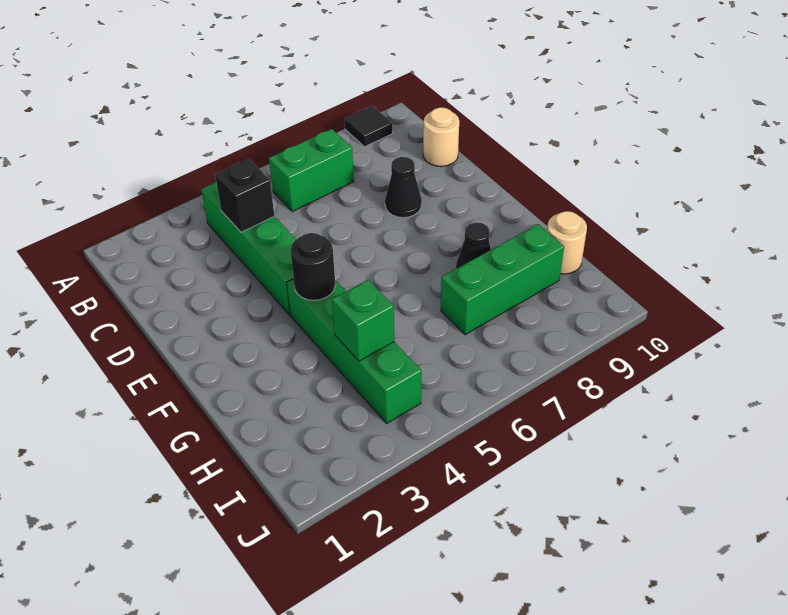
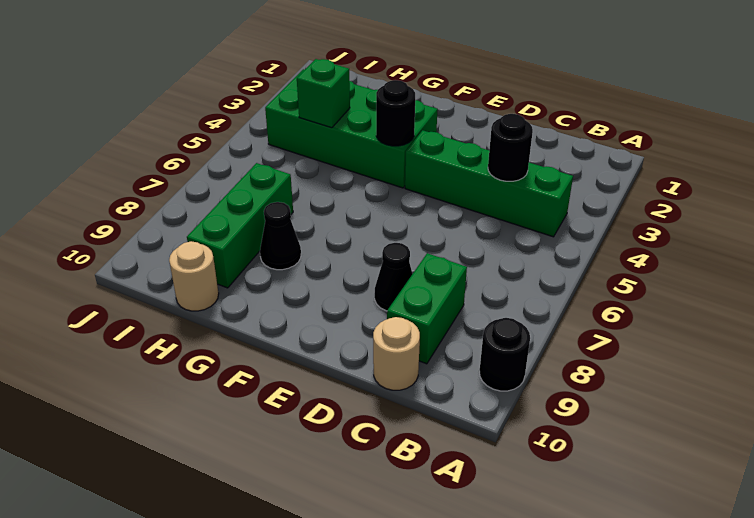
black tile A9 level 1 -> black round brick A9 level 1
green brick B6:B7 level 1 -> green brick C8:C9 level 1
black brick C4 level 2 -> black round brick C4 level 2
green brick F4:I4 level 1 -> green brick F3:I4 level 1

